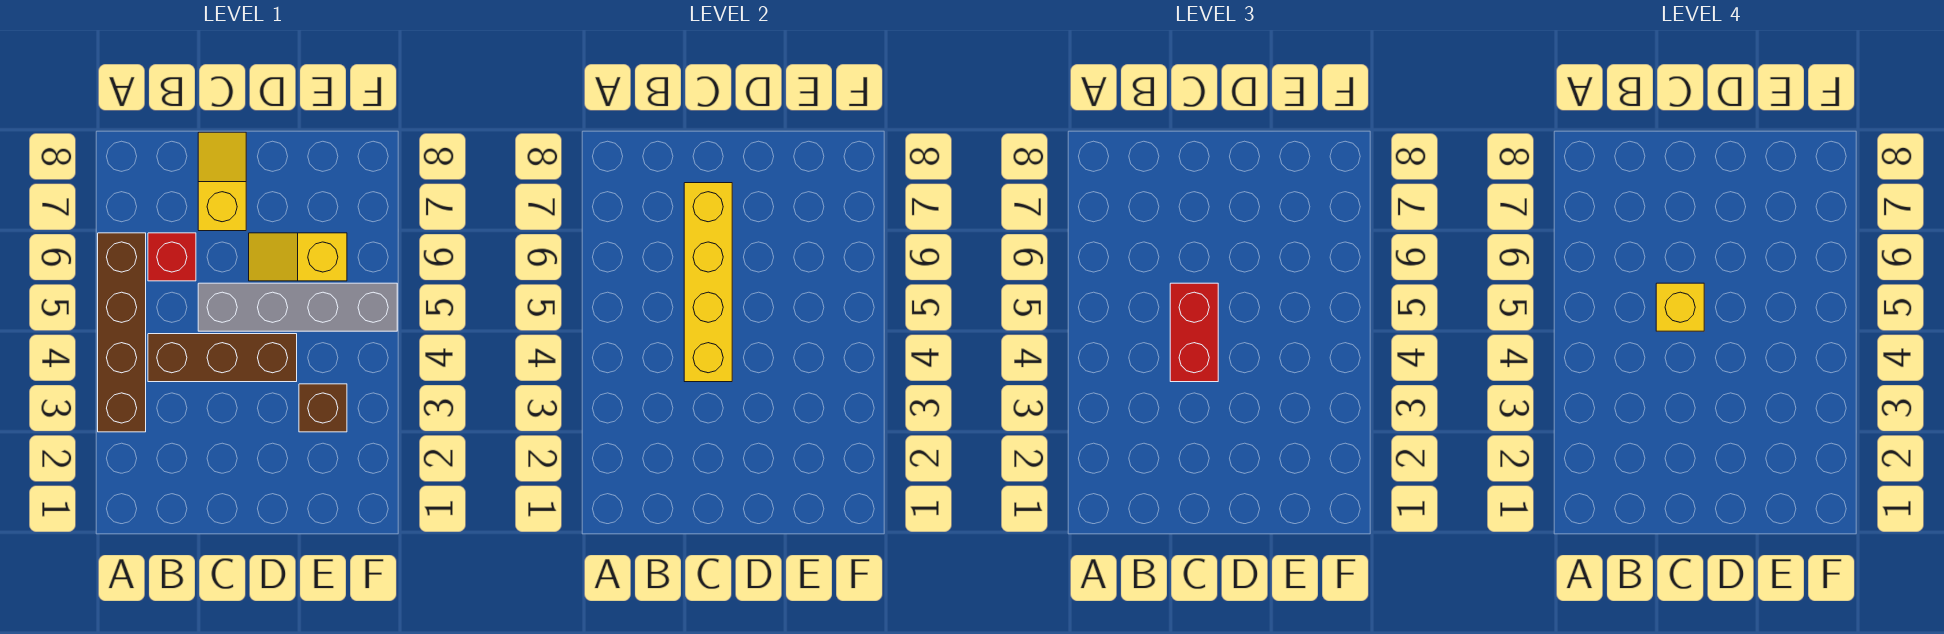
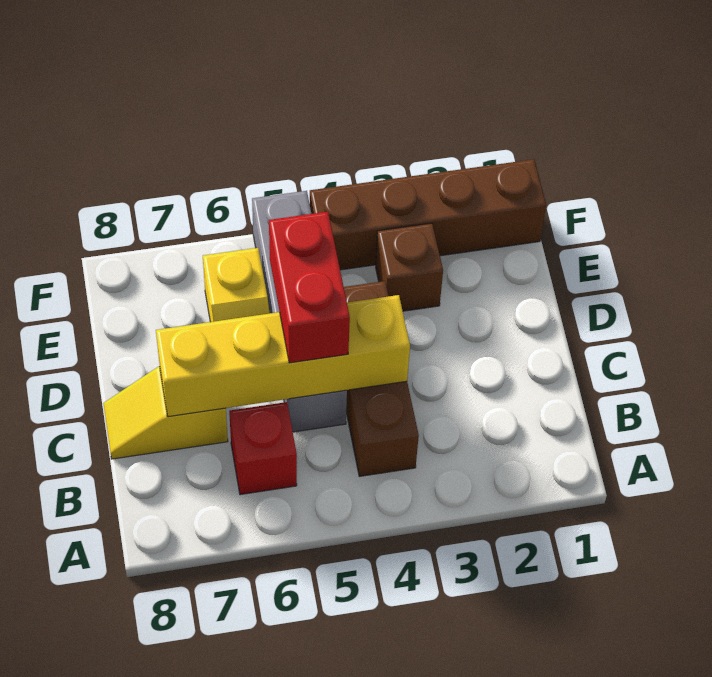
brown brick A3:A6 level 1 -> brown brick F1:F4 level 1
red brick C4:C5 level 3 -> red brick C5:D5 level 3
yellow brick C5 level 4 -> none

